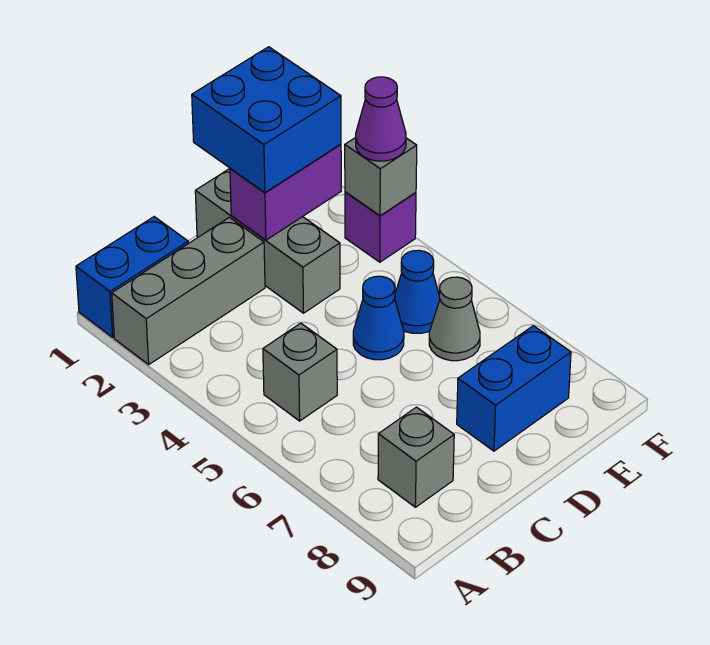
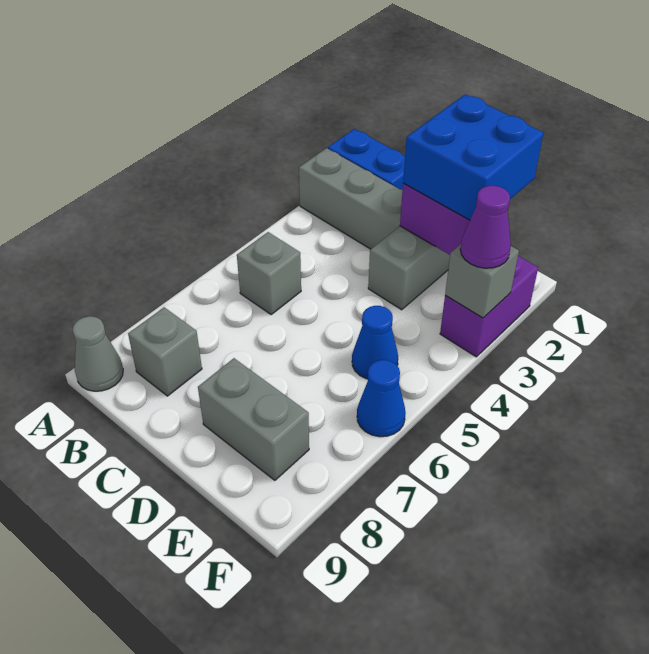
blue cone D5 level 1 -> blue cone F6 level 1
blue brick D8:E8 level 1 -> grey brick D8:E8 level 1
grey cone E6 level 1 -> grey cone A9 level 1
purple brick F3 level 1 -> purple brick F2:F3 level 1

